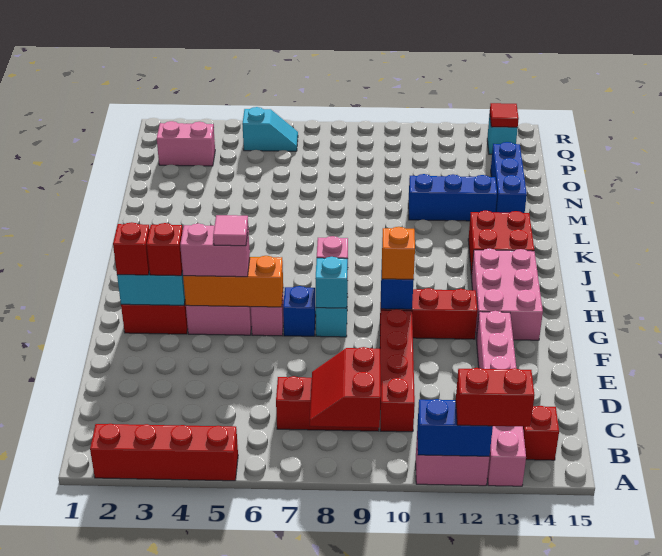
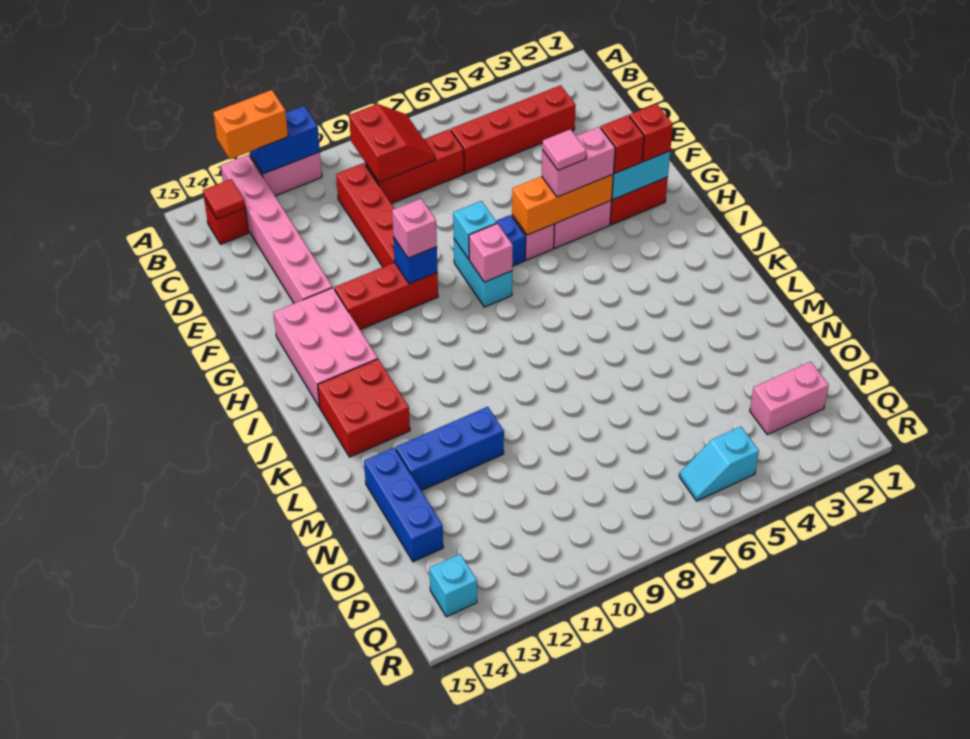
red brick A2:A5 level 1 -> red brick C3:C6 level 1
red brick A12:A13 level 3 -> orange brick A12:A13 level 3
orange brick G10 level 3 -> pink brick G10 level 3
red tile Q14 level 2 -> red tile B14 level 2

